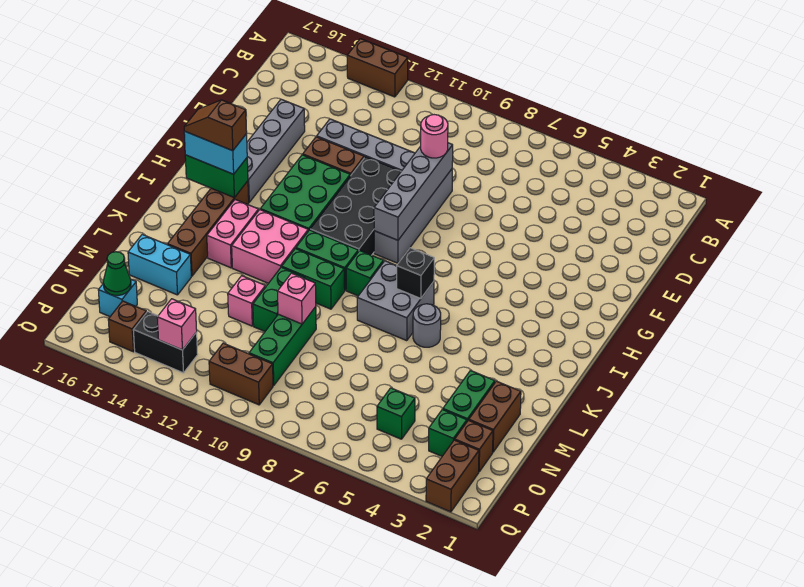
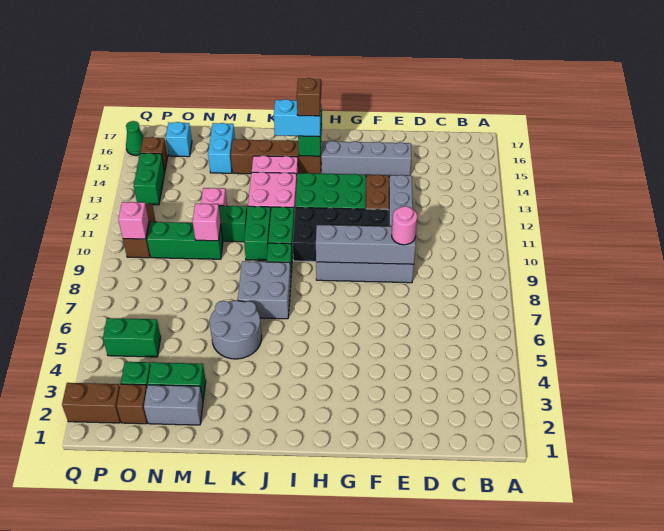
brown brick A13:A14 level 1 -> none
cyan brick I15:I16 level 3 -> cyan brick I15:J15 level 3
black brick J7 level 2 -> none
grey round brick K6 level 1 -> grey round brick K5:L6 level 1
brown brick M2:N2 level 1 -> grey brick M2:N2 level 1
green brick O5 level 1 -> green brick O5:P5 level 1
green cone O16 level 2 -> green cone Q16 level 1
black brick P13:P14 level 1 -> green brick P13:P14 level 1
pink brick P13 level 2 -> pink brick P10 level 2

